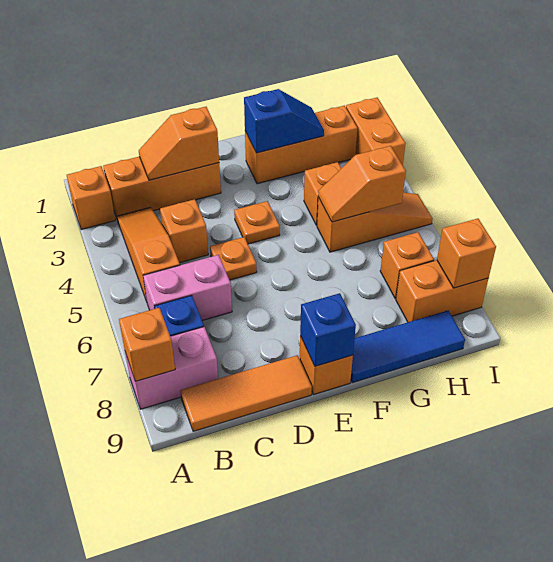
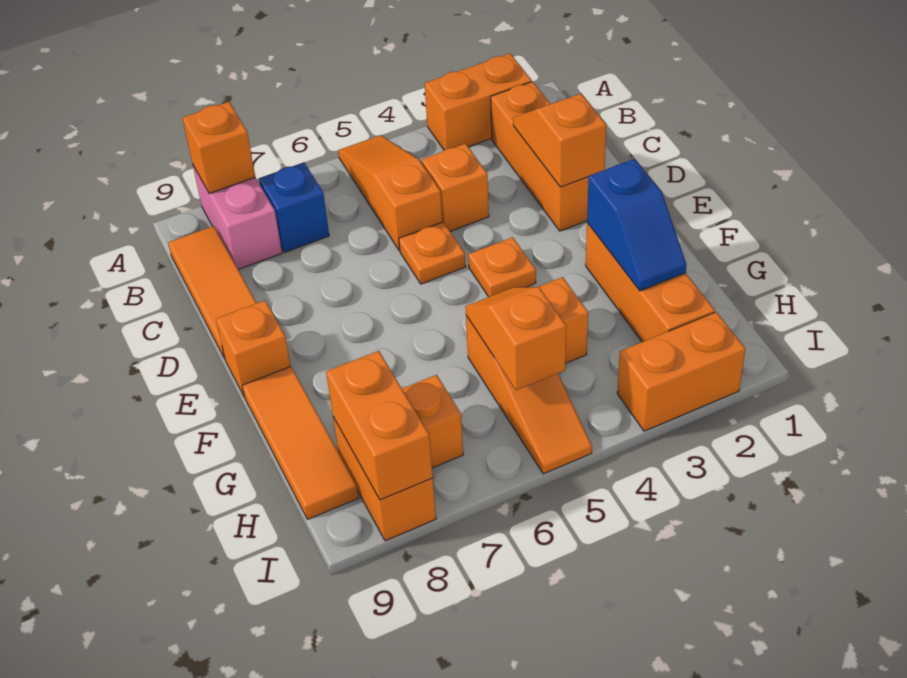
orange brick A2 level 1 -> orange brick A2:A3 level 1
orange slope B3:B5 level 1 top 5 -> orange slope A5:C5 level 1 top C
pink brick B6:C6 level 1 -> none
blue brick E9 level 2 -> none
blue tile F9:H9 level 1 -> orange tile F9:H9 level 1
orange brick I8 level 2 -> orange brick H8:I8 level 2

